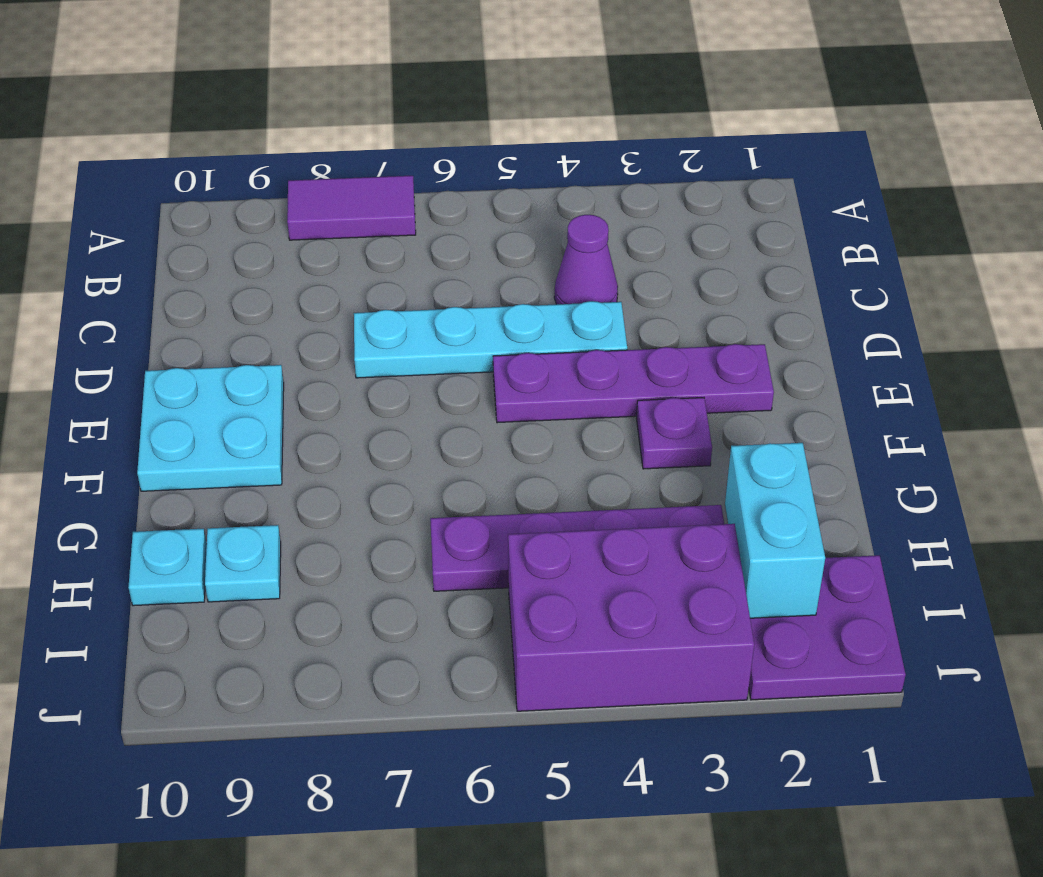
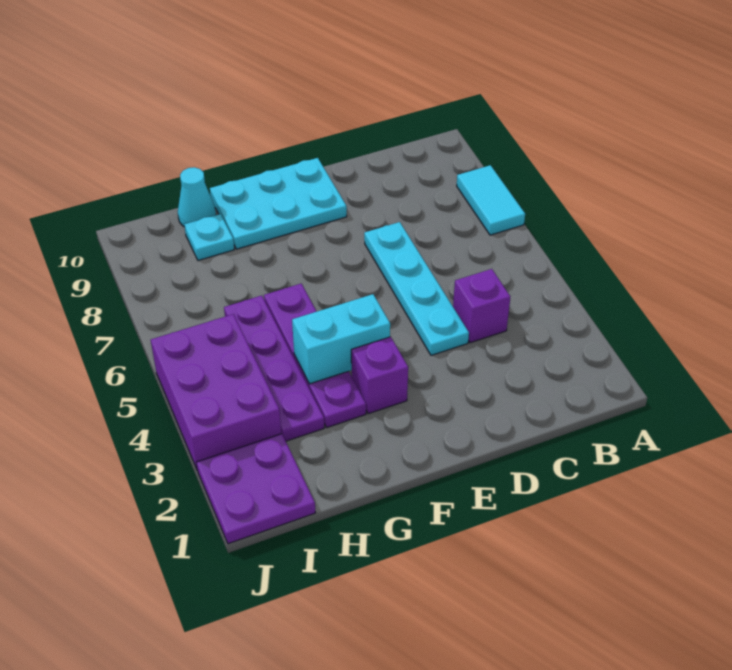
purple tile A7:A8 level 1 -> cyan tile A7:A8 level 1
purple cone C4 level 1 -> purple brick C4 level 1
purple plate E2:E5 level 1 -> purple plate G3:G6 level 1
cyan plate E9:F10 level 1 -> cyan plate E9:G10 level 1
purple plate F3 level 1 -> purple brick F3 level 1
cyan brick H2:I2 level 2 -> cyan brick F4:G4 level 2
cyan plate H10 level 1 -> cyan cone H10 level 1

